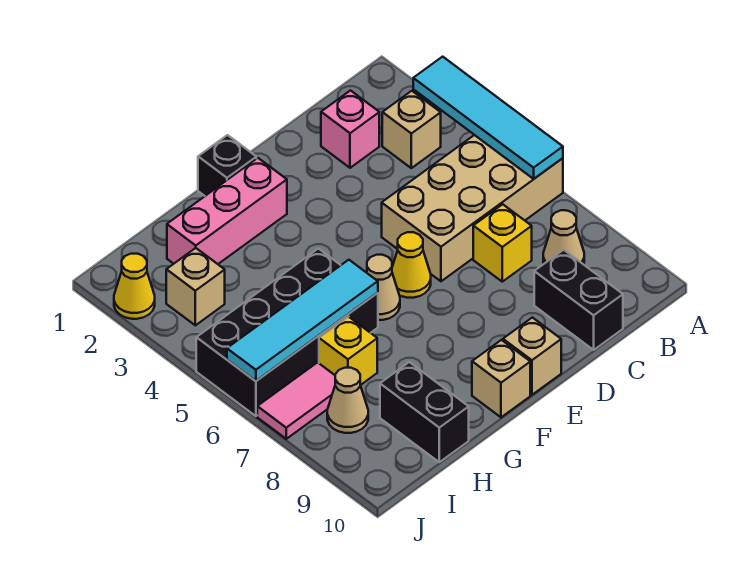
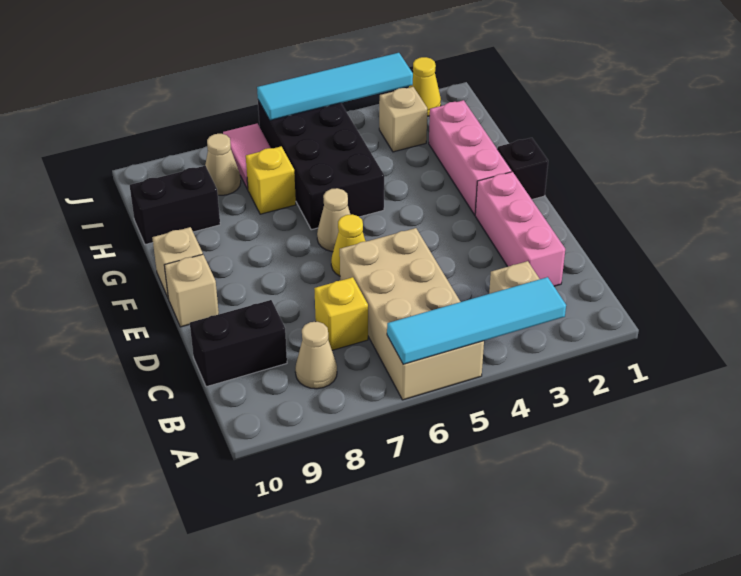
pink brick C2 level 1 -> pink brick C2:E2 level 1
cyan tile G6:J6 level 2 -> cyan tile J3:J6 level 2

